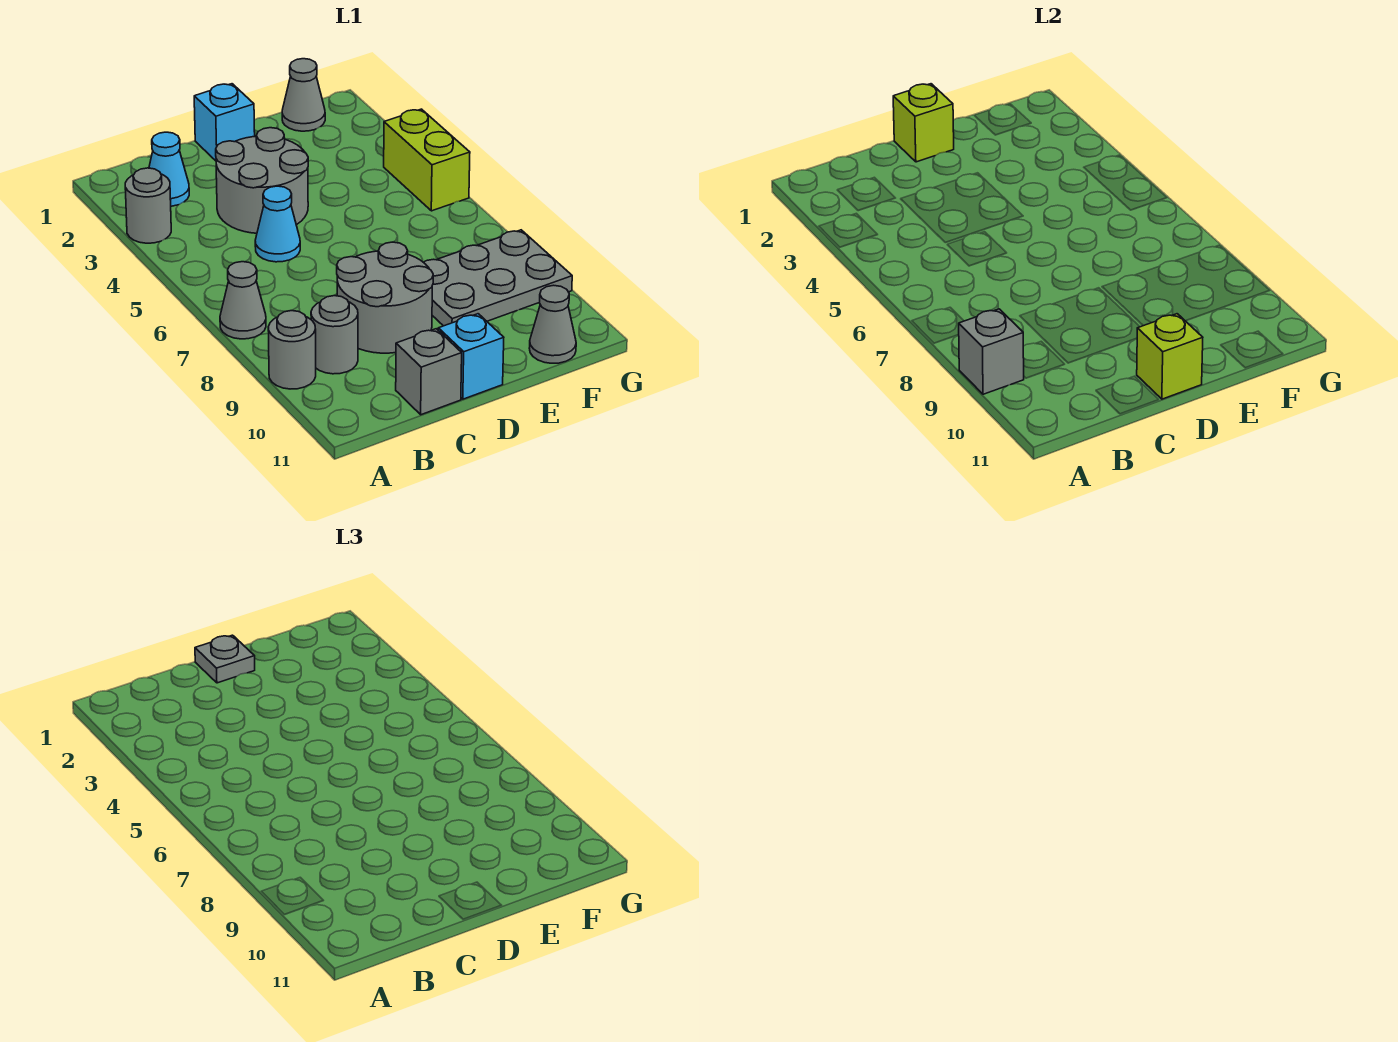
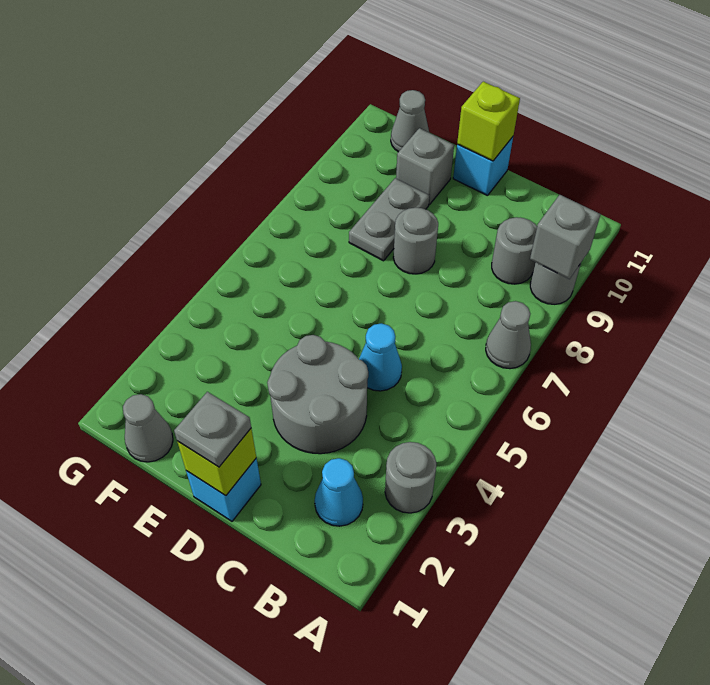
grey round brick C8:D9 level 1 -> grey round brick D8 level 1
grey brick C11 level 1 -> grey brick E10 level 1
grey plate E8:G9 level 1 -> grey plate E8:E9 level 1
lime brick G4:G5 level 1 -> none

